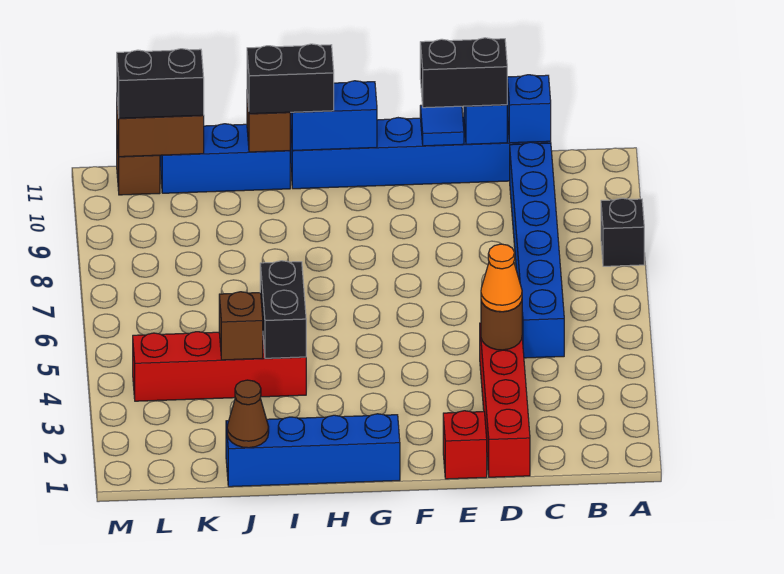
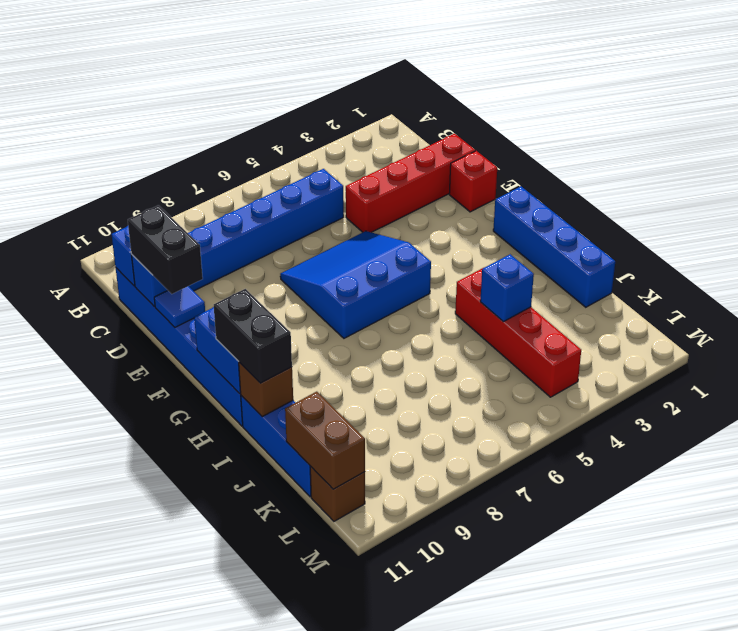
black brick A8 level 1 -> none
brown round brick D4 level 2 -> none
orange cone D4 level 3 -> none
none -> blue slope E5:G7 level 1 top G
black brick I4:I5 level 2 -> none
brown cone J1 level 2 -> none
brown brick J4 level 2 -> blue brick J4 level 2
black brick K11:L11 level 3 -> none

